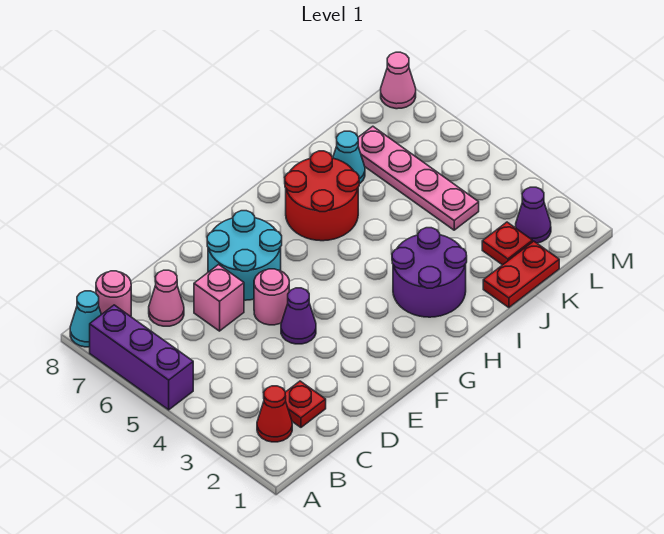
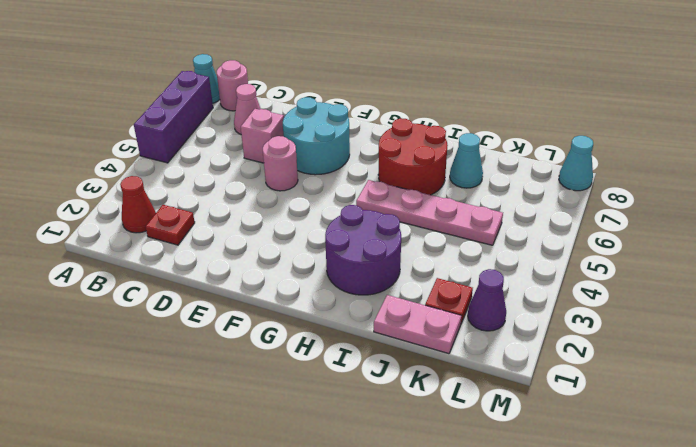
purple cone E4 level 1 -> none
red plate J1:K1 level 1 -> pink plate J1:K1 level 1
pink plate K4:K7 level 1 -> pink plate H5:K5 level 1
pink cone M8 level 1 -> cyan cone M8 level 1

